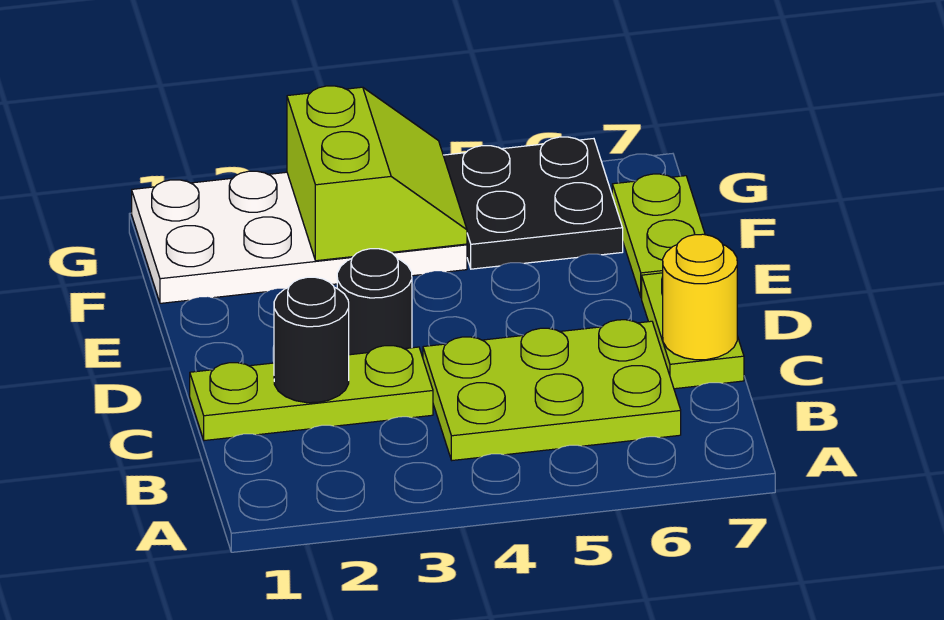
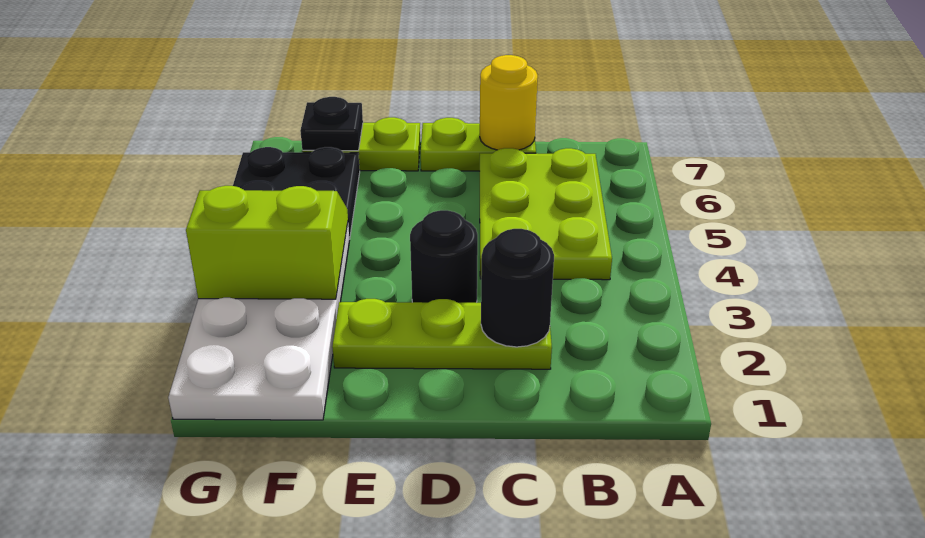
lime plate C1:C3 level 1 -> lime plate C2:E2 level 1
none -> black plate F7 level 2

